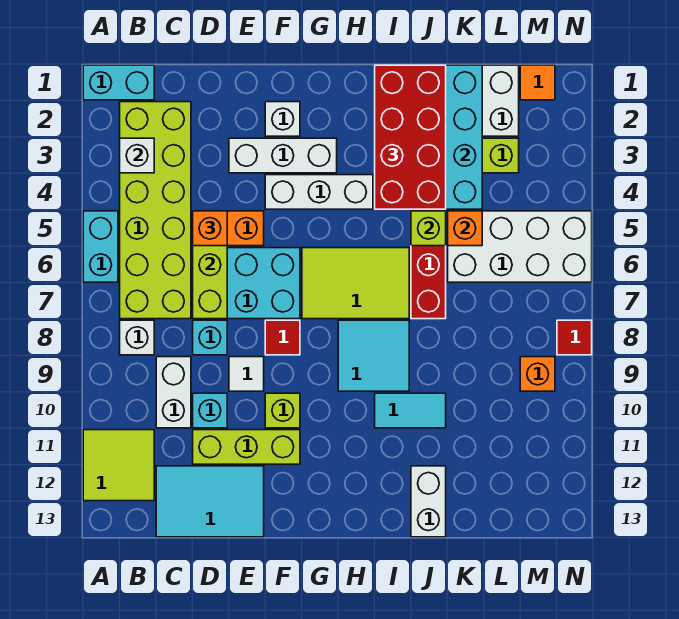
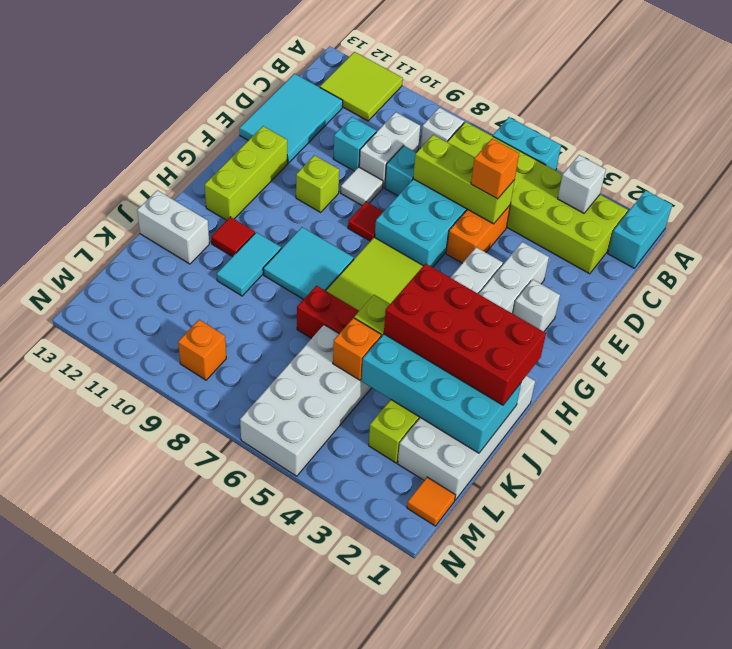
white brick C9:C10 level 1 -> white brick C9:D9 level 1
lime brick D11:F11 level 1 -> lime brick F12:H12 level 1
red tile N8 level 1 -> red tile I11 level 1

